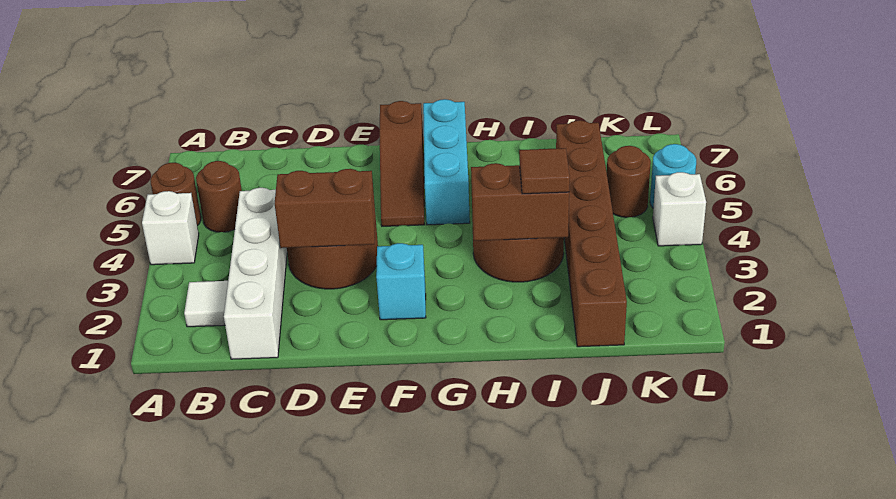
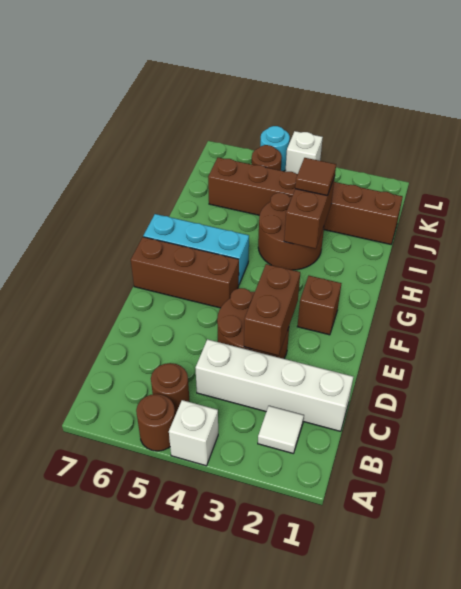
cyan brick F2 level 1 -> brown brick F2 level 1
brown slope F5:F7 level 1 top 7 -> brown brick F5:F7 level 1

